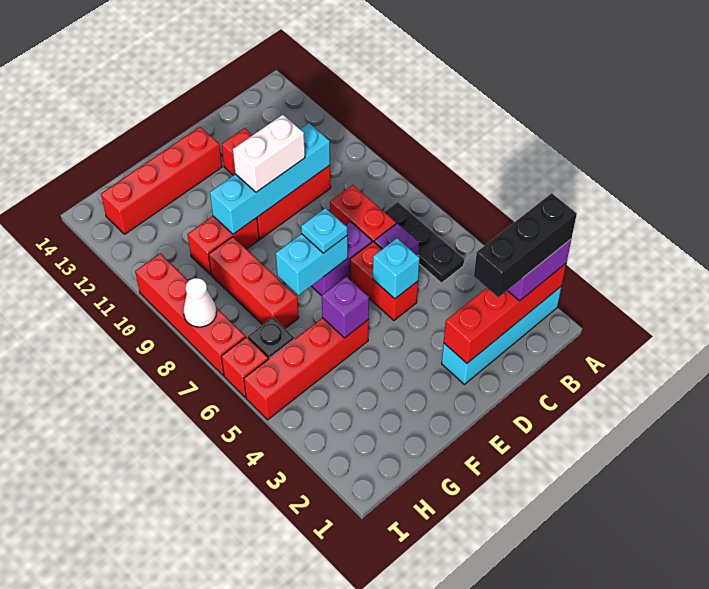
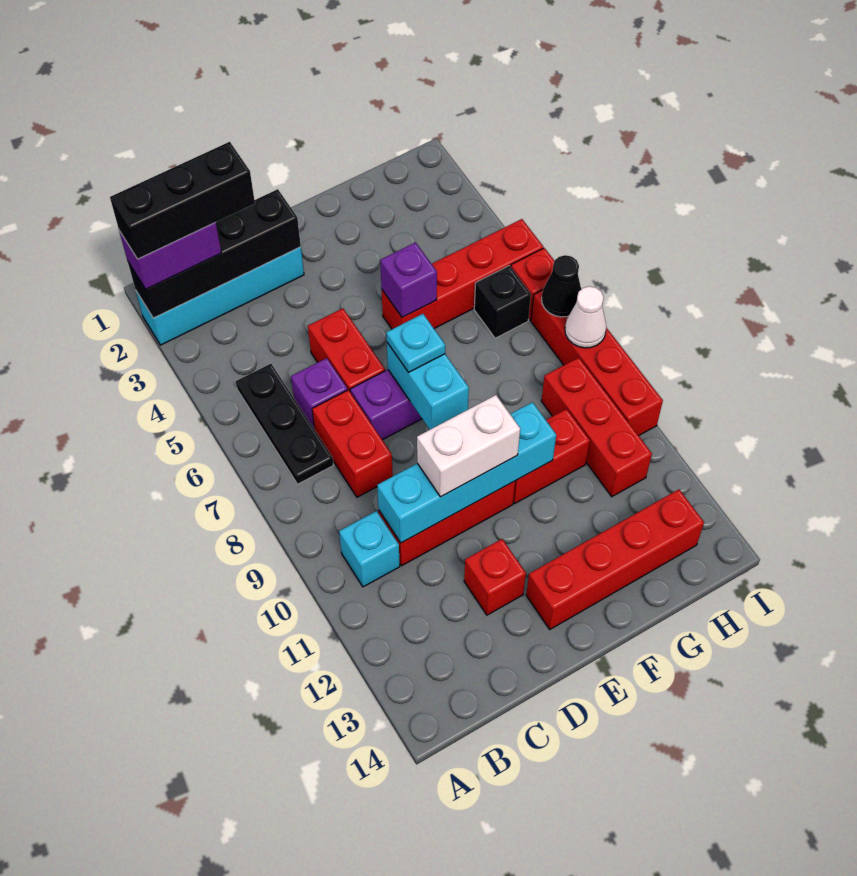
red brick A2:D2 level 2 -> black brick A2:D2 level 2
cyan brick D5 level 2 -> cyan brick B10 level 1
cyan brick E7:F7 level 2 -> cyan brick E7:E8 level 2
red brick G7:G9 level 1 -> red brick H9:H11 level 1
none -> black cone I7 level 2

